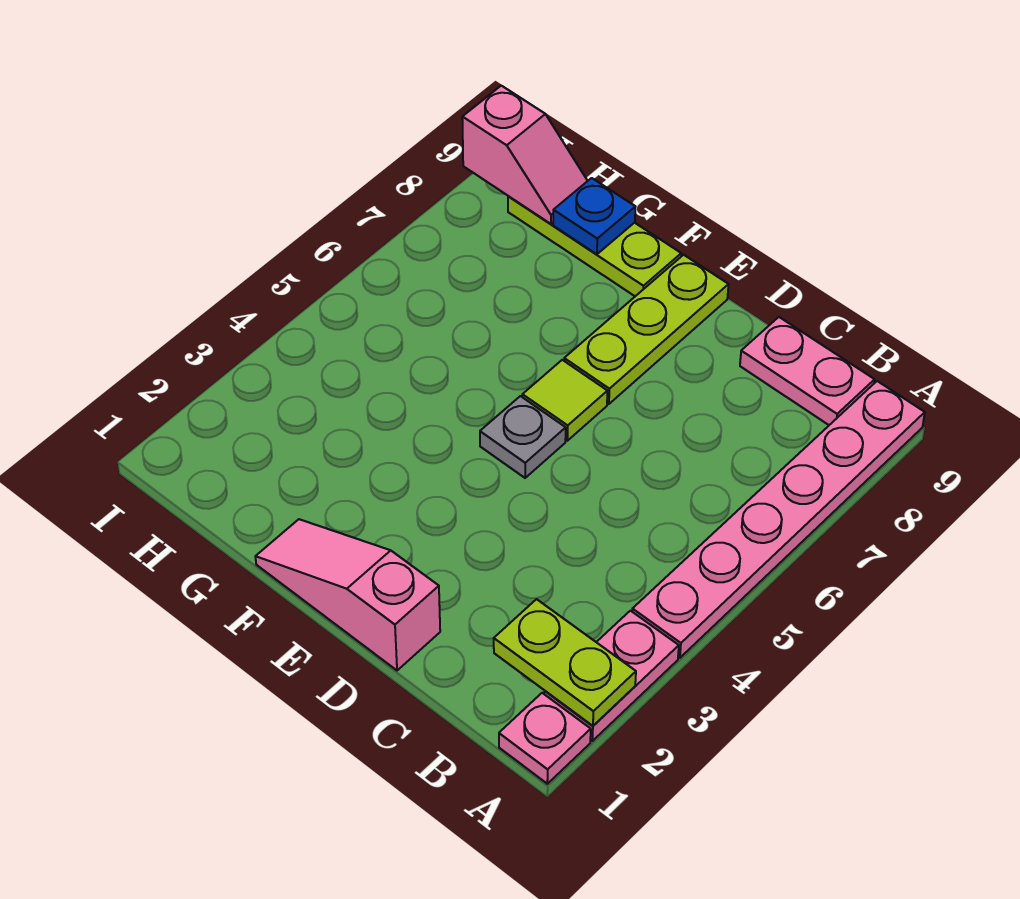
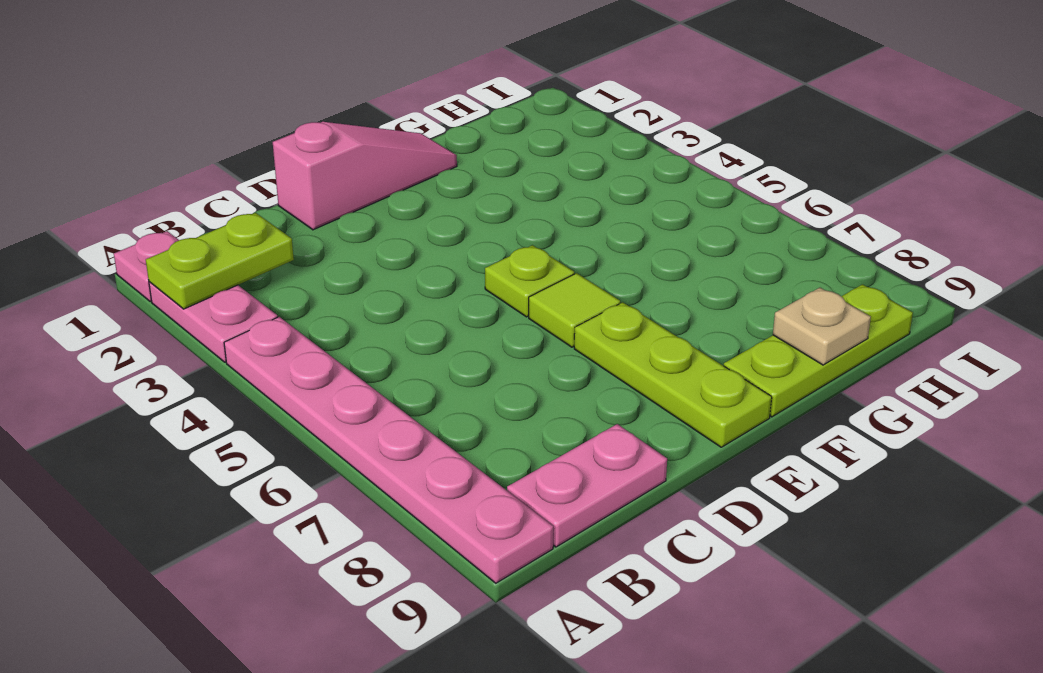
grey plate E5 level 1 -> lime plate E5 level 1
blue plate G9 level 2 -> tan plate G9 level 2
pink slope H9:I9 level 2 top I -> none

